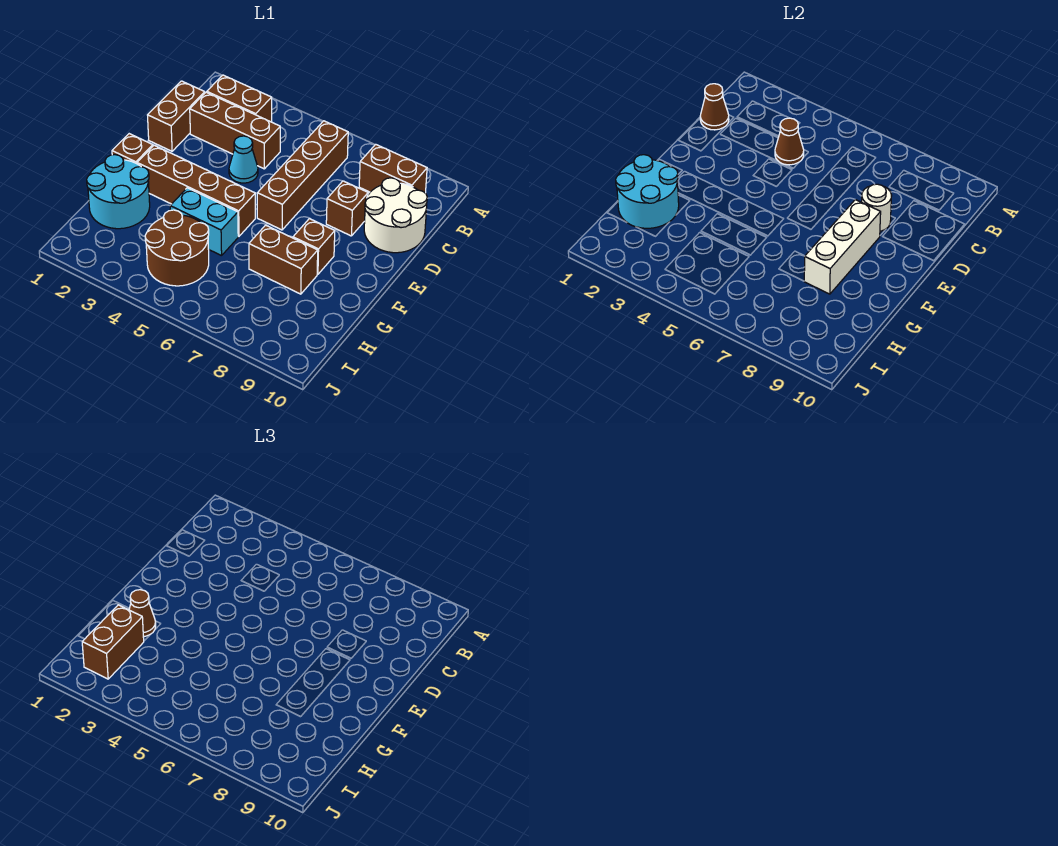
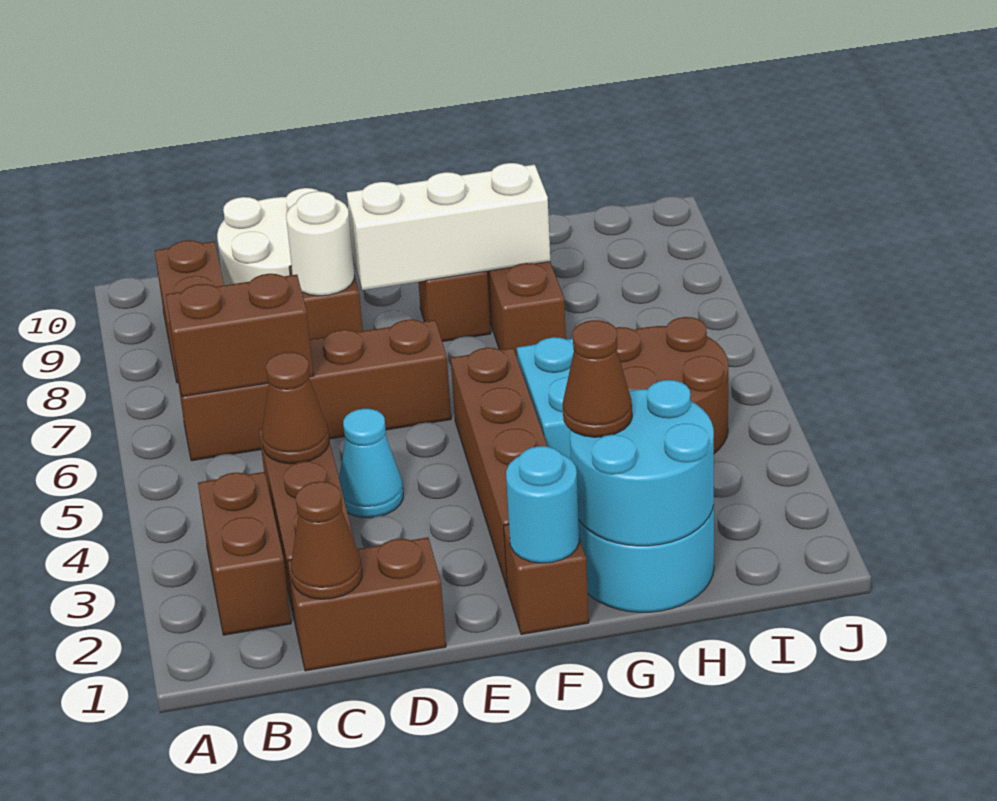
none -> cyan round brick F1 level 2
brown brick H2:I2 level 3 -> brown brick B6:C6 level 2

